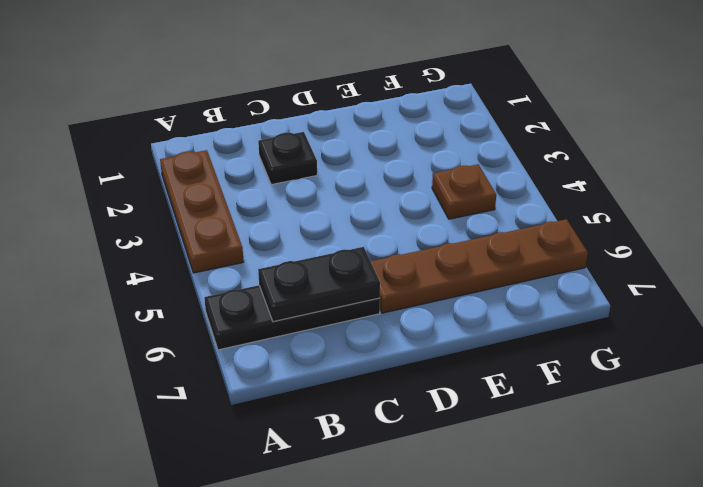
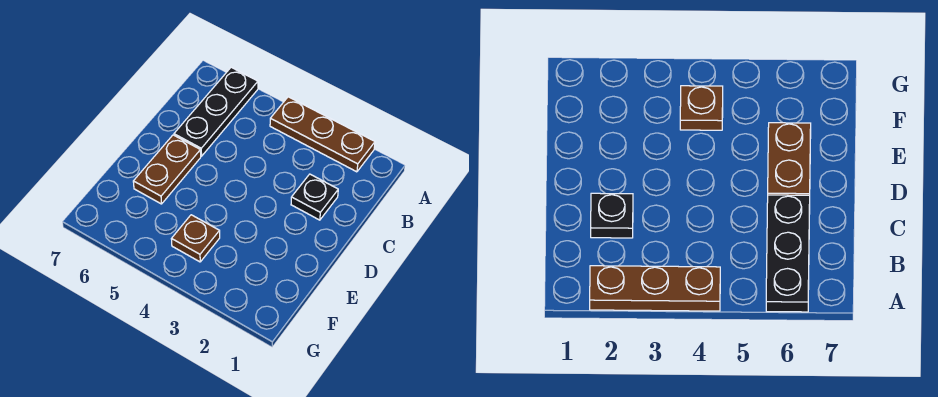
black plate B6:C6 level 2 -> none
brown plate D6:G6 level 1 -> brown plate D6:E6 level 1

